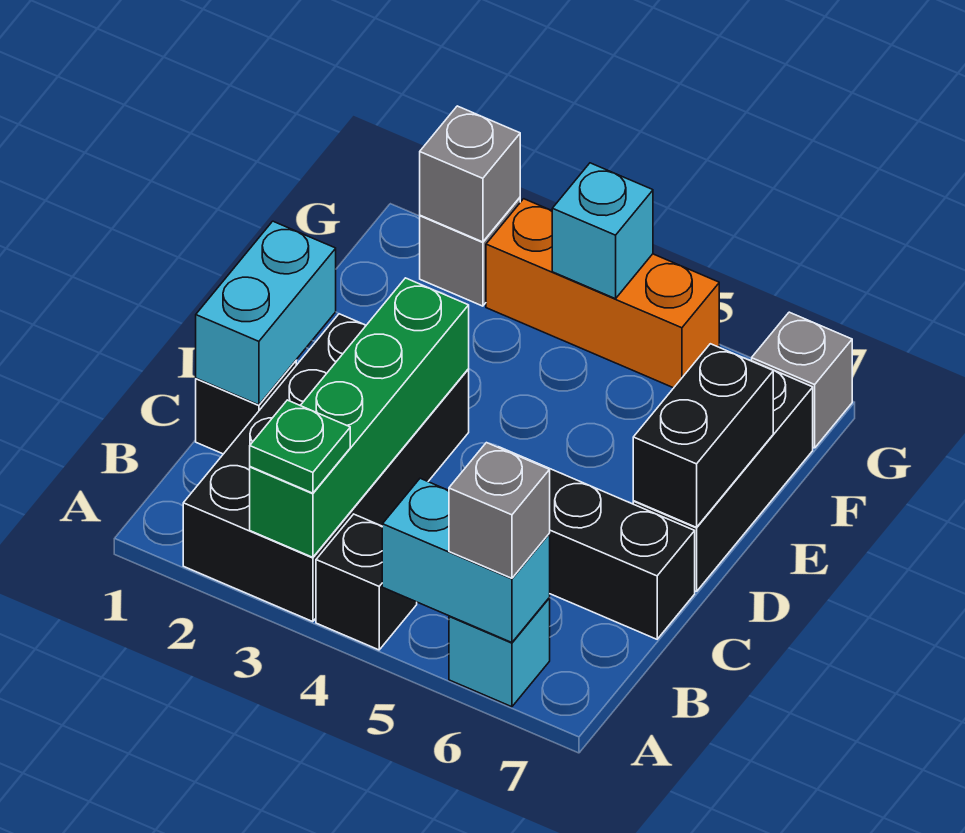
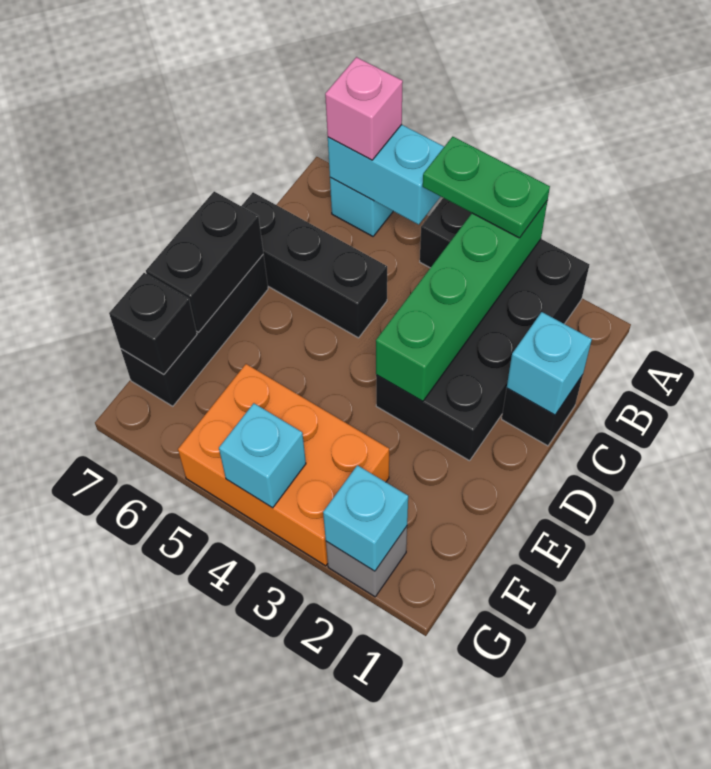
green plate A3 level 3 -> green plate A3:A4 level 3
grey brick A6 level 3 -> pink brick A6 level 3
cyan brick C1:D1 level 2 -> cyan brick C1 level 2
none -> black brick F7 level 2
grey brick G2 level 2 -> cyan brick G2 level 2
orange brick G3:G5 level 1 -> orange brick F3:G5 level 1
grey brick G7 level 1 -> none

